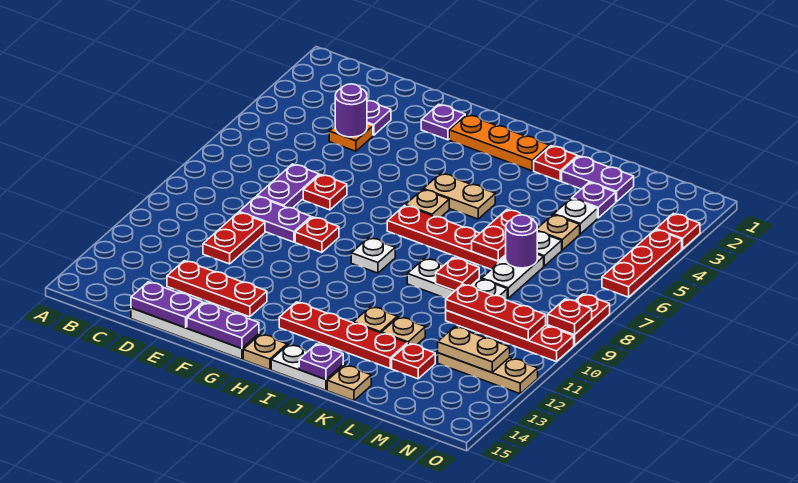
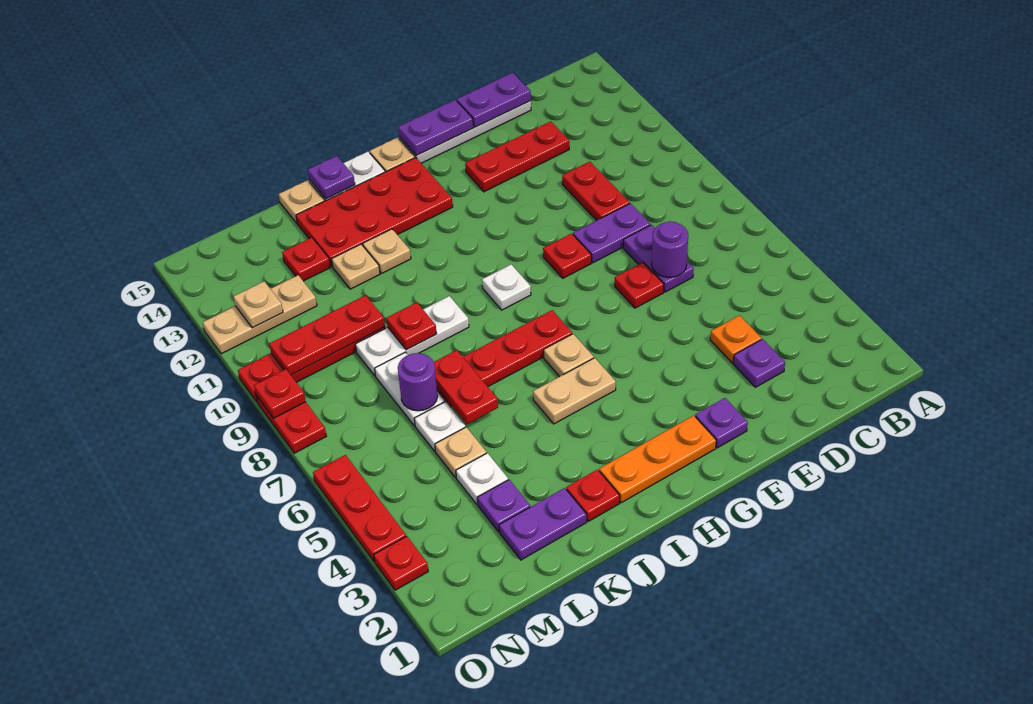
purple round brick D4 level 2 -> purple round brick D7 level 2
red plate H13:K13 level 1 -> red plate H13:K14 level 1
tan plate M12:N12 level 2 -> tan plate N12 level 2

